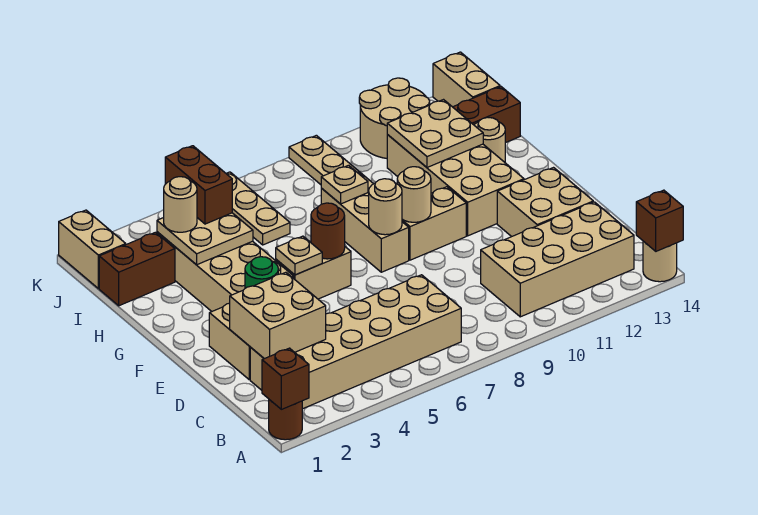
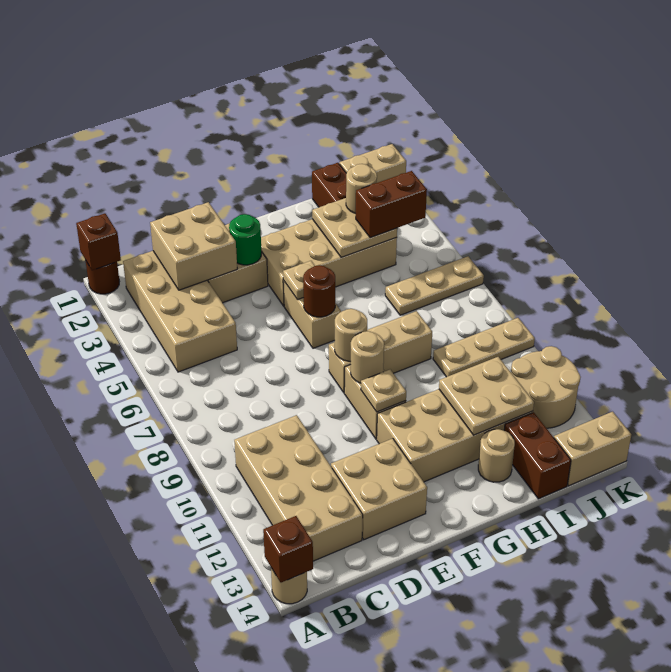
tan brick B2:C7 level 1 -> tan brick B2:C5 level 1
tan plate H8 level 2 -> tan plate F10 level 2

